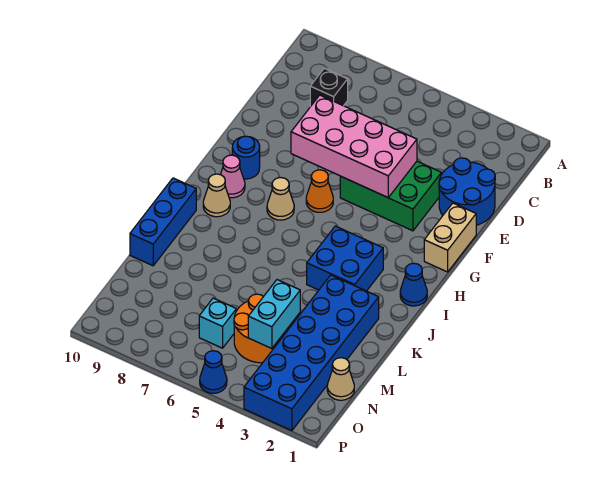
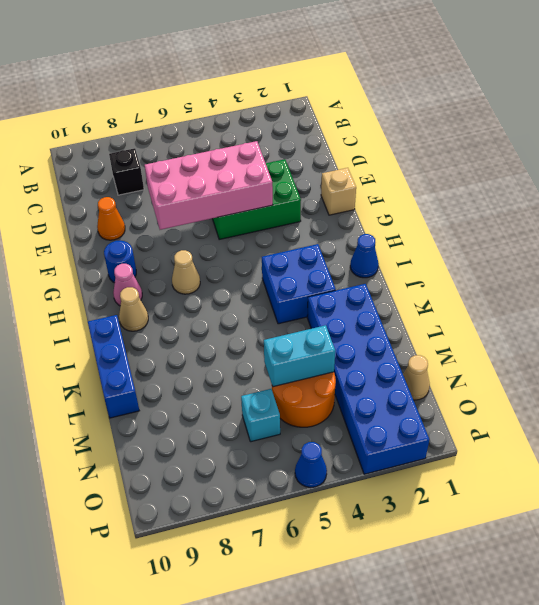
blue round brick D1:E2 level 1 -> none
tan brick F1:G1 level 1 -> tan brick F1 level 1
orange cone G6 level 1 -> orange cone E9 level 1
cyan brick M4:N4 level 2 -> cyan brick M4:M5 level 2

